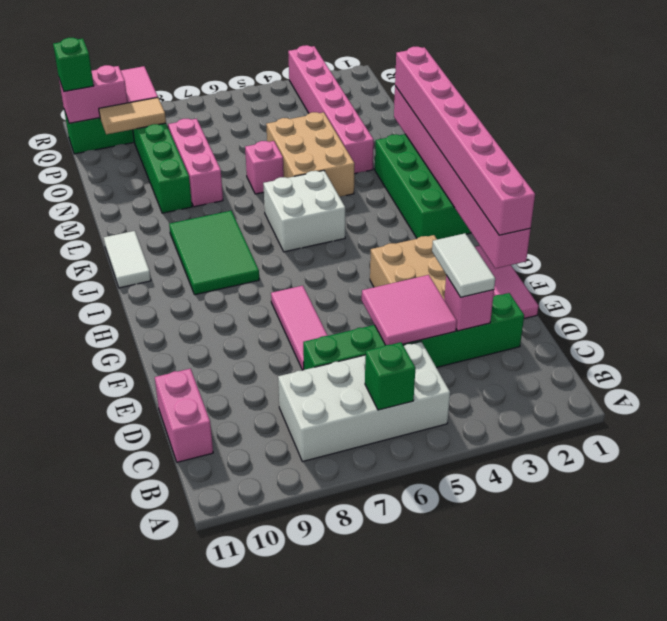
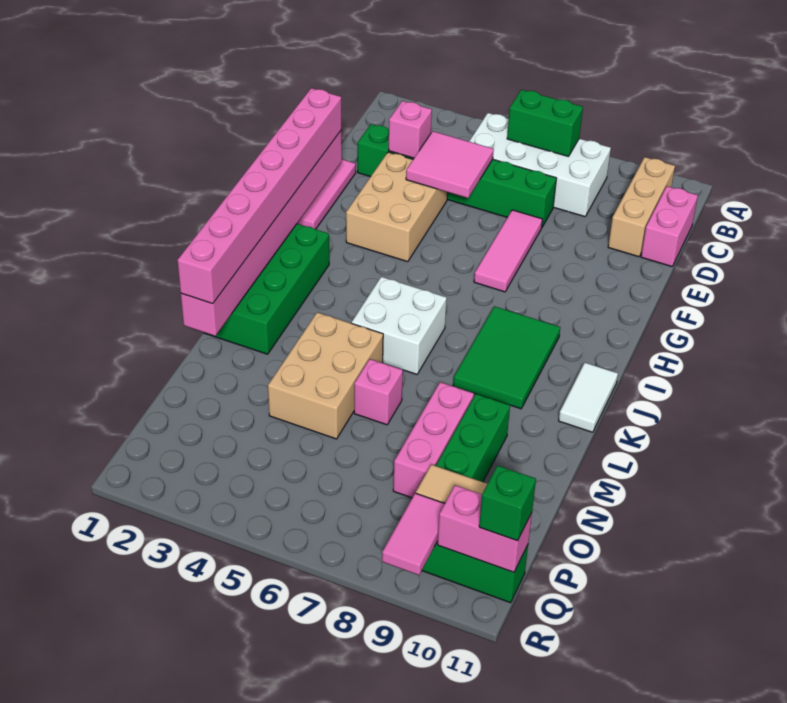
green brick B6 level 2 -> green brick B6:B7 level 2
none -> tan brick B10:D10 level 1
white tile D3:E3 level 3 -> none
pink brick M3:R3 level 1 -> none

